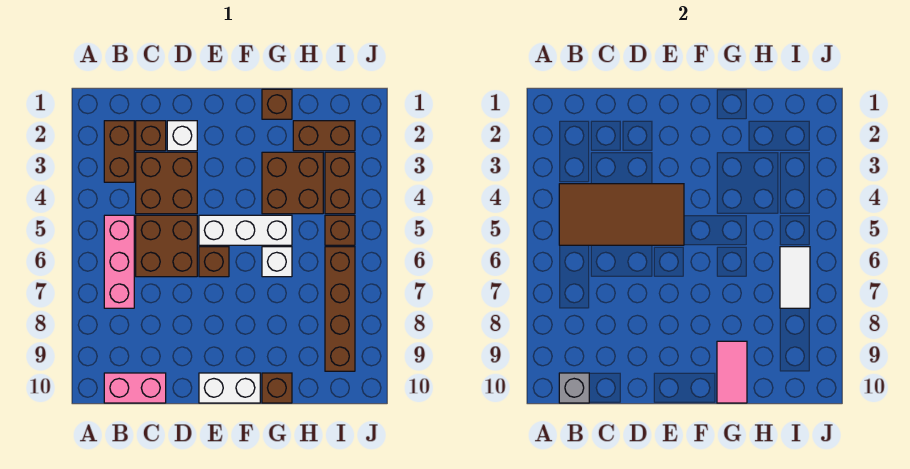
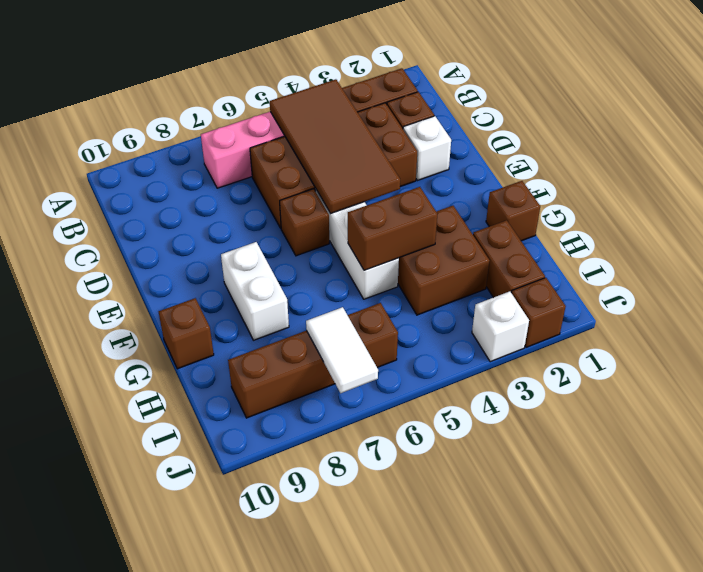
pink brick B10:C10 level 1 -> none
grey brick B10 level 2 -> none
white brick E10:F10 level 1 -> white brick F8:G8 level 1
white brick G6 level 1 -> white brick J3 level 1
pink tile G9:G10 level 2 -> none
brown brick I3:I4 level 1 -> brown brick G4:G5 level 2
brown brick I5 level 1 -> brown brick J2 level 1
white tile I6:I7 level 2 -> white tile I7:J7 level 2

